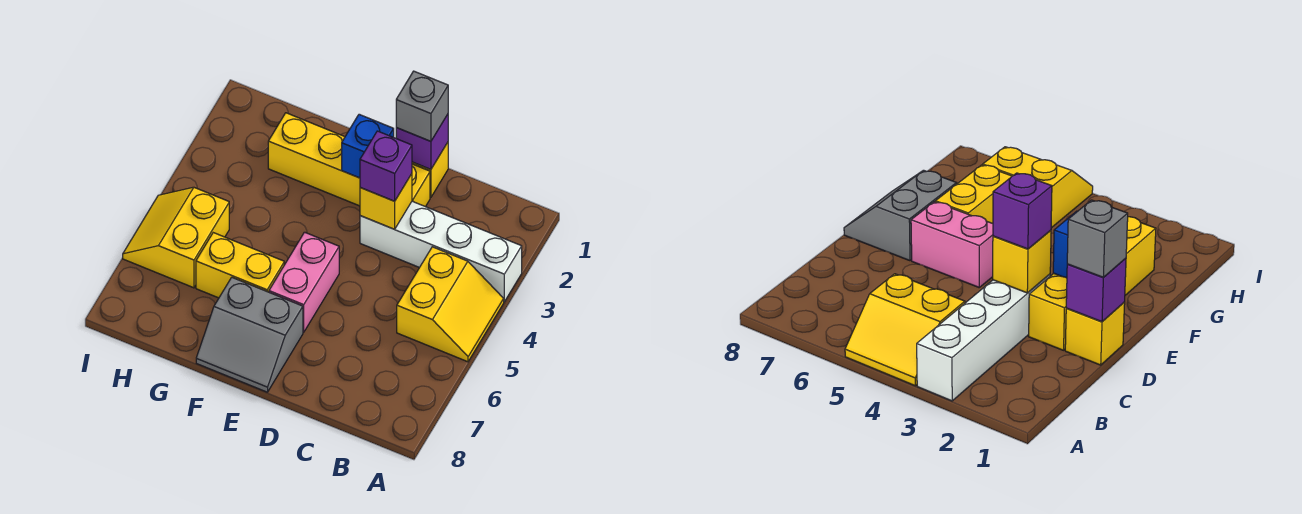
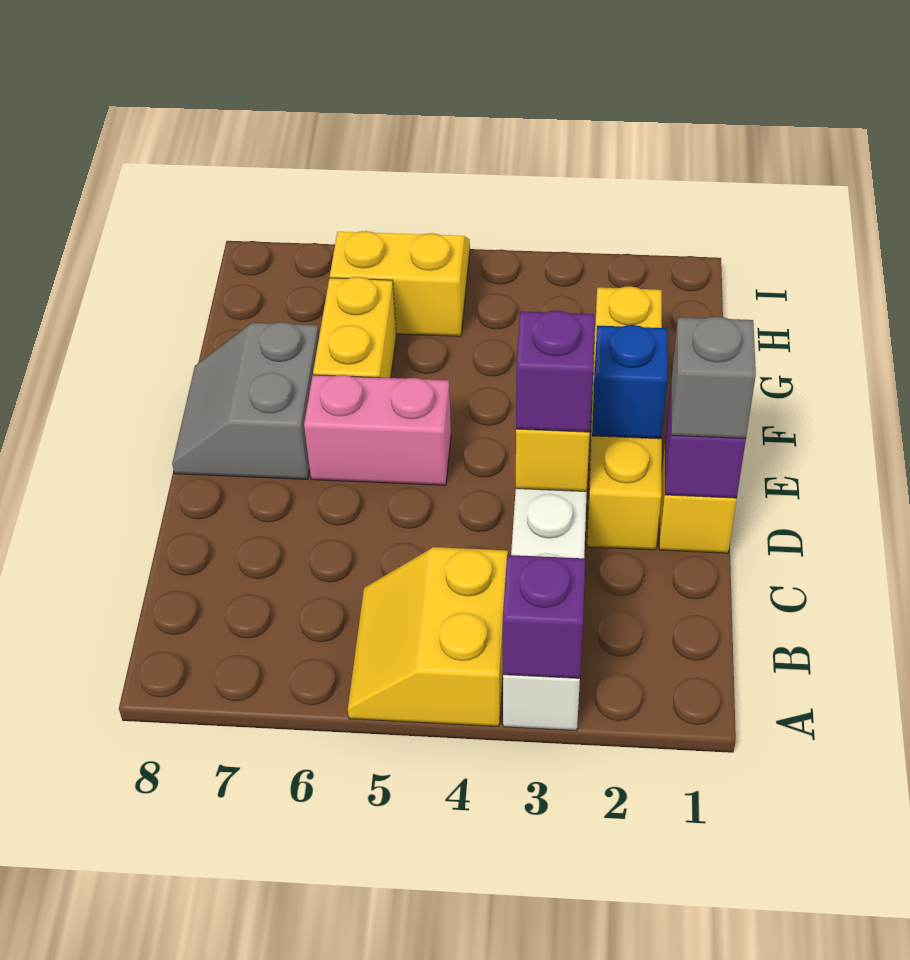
none -> purple brick A3 level 2
yellow slope A4:B5 level 1 top B -> yellow slope A4:B5 level 1 top 4

